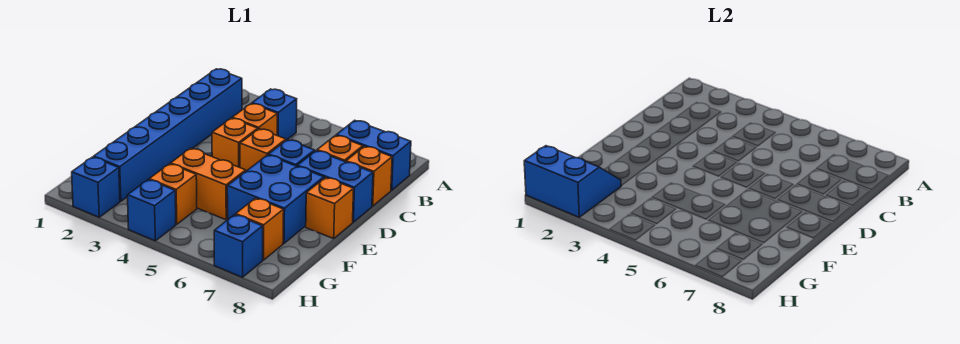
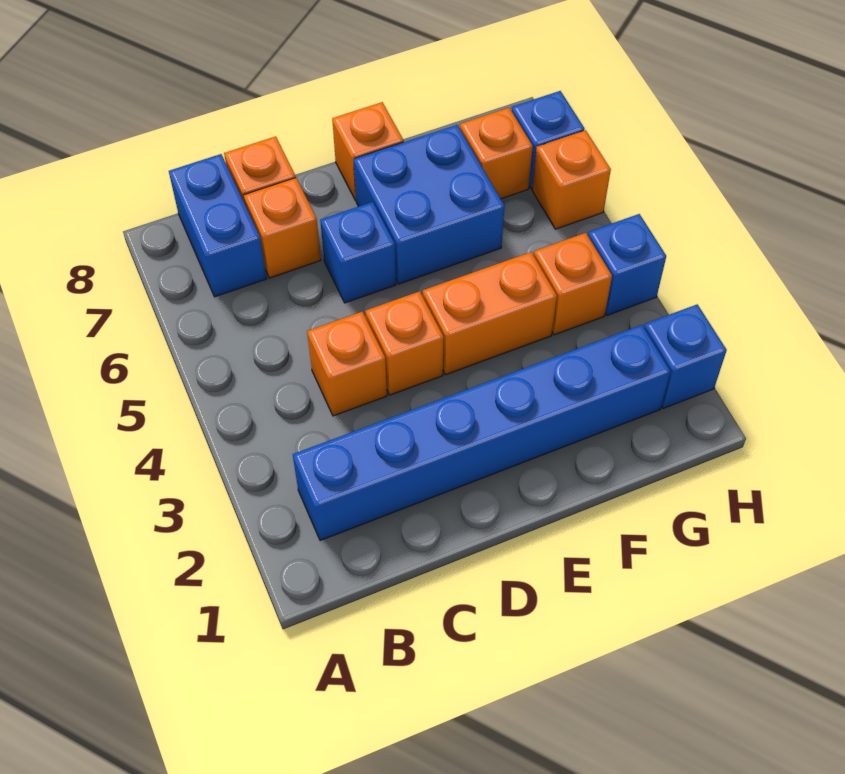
blue brick B4 level 1 -> none
orange brick D5 level 1 -> orange brick H6 level 1
blue brick D7:D8 level 1 -> none
orange brick F4:F5 level 1 -> orange brick E4:F4 level 1
blue slope G1:H2 level 2 top H -> none

